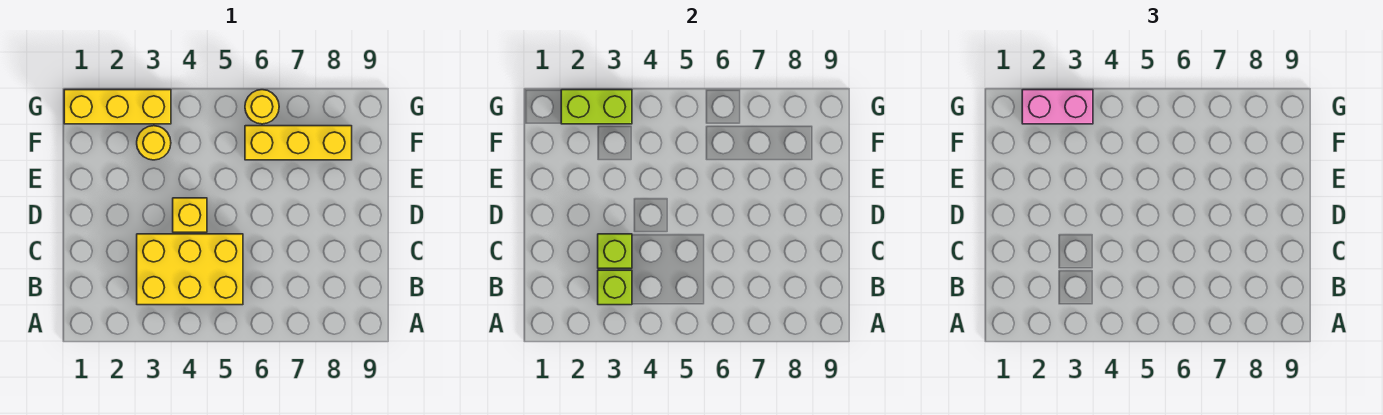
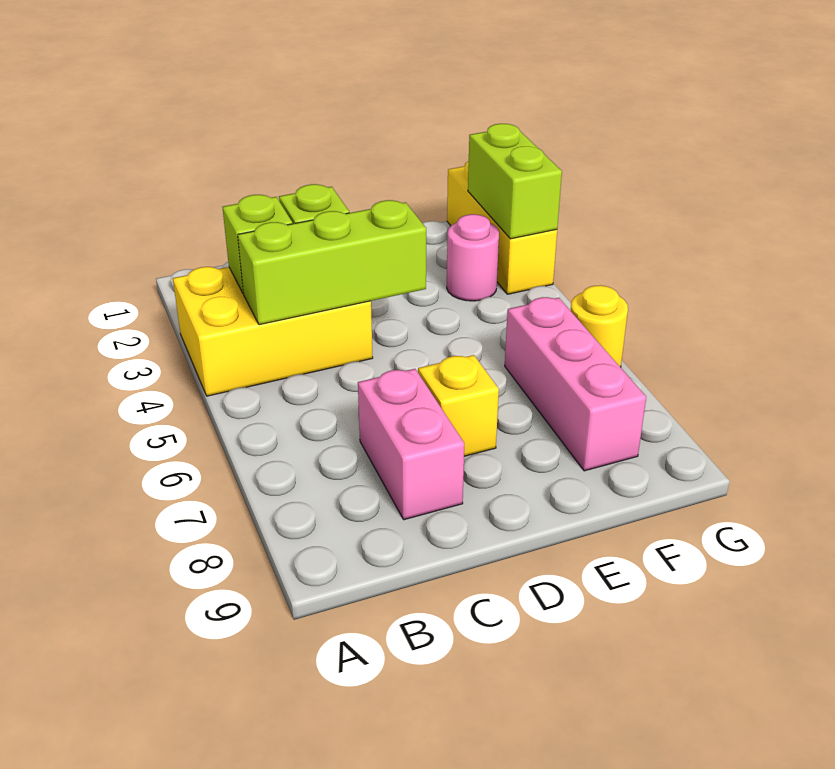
yellow brick B3:C5 level 1 -> yellow brick A3:C4 level 1
none -> lime brick B4:D4 level 2
yellow brick D4 level 1 -> yellow brick D7 level 1
yellow round brick F3 level 1 -> pink round brick F3 level 1
yellow brick F6:F8 level 1 -> pink brick F6:F8 level 1
pink brick G2:G3 level 3 -> pink brick C7:C8 level 1

